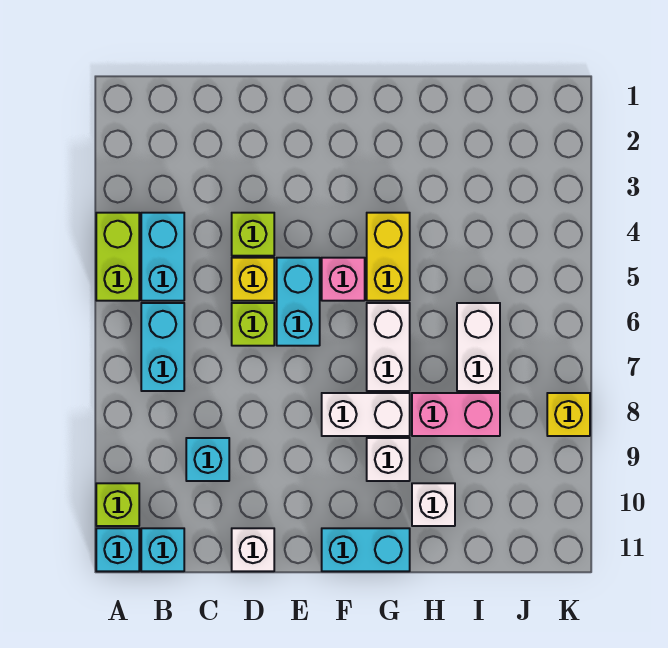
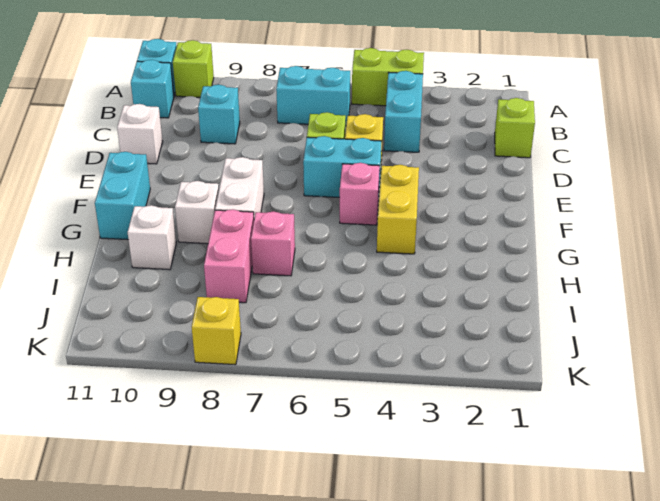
cyan brick B4:B5 level 1 -> cyan brick B4:C4 level 1
lime brick D4 level 1 -> lime brick C1 level 1
yellow brick G4:G5 level 1 -> yellow brick F4:G4 level 1
white brick G6:G7 level 1 -> none
none -> pink brick H7 level 1
white brick I6:I7 level 1 -> none

